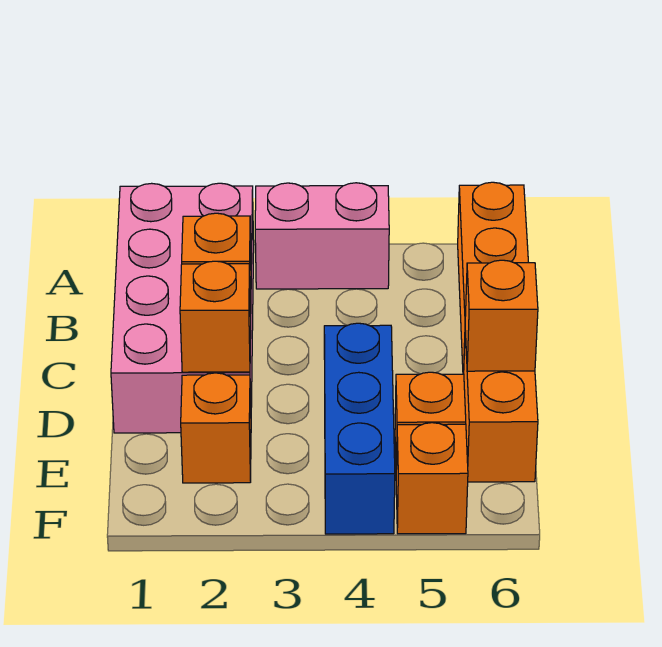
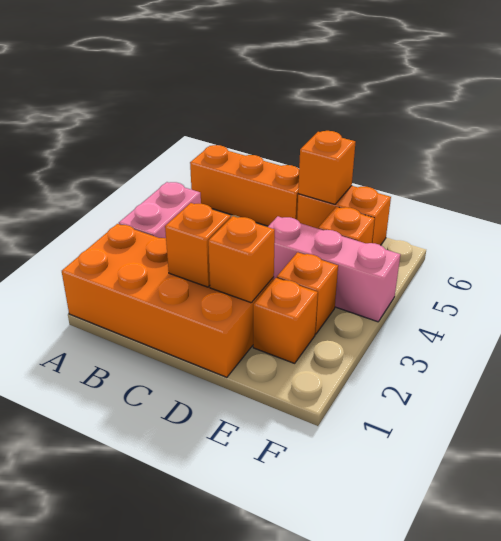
pink brick A1:D2 level 1 -> orange brick A1:D2 level 1
blue brick D4:F4 level 1 -> pink brick D4:F4 level 1
orange brick F5 level 1 -> orange brick E3 level 1

